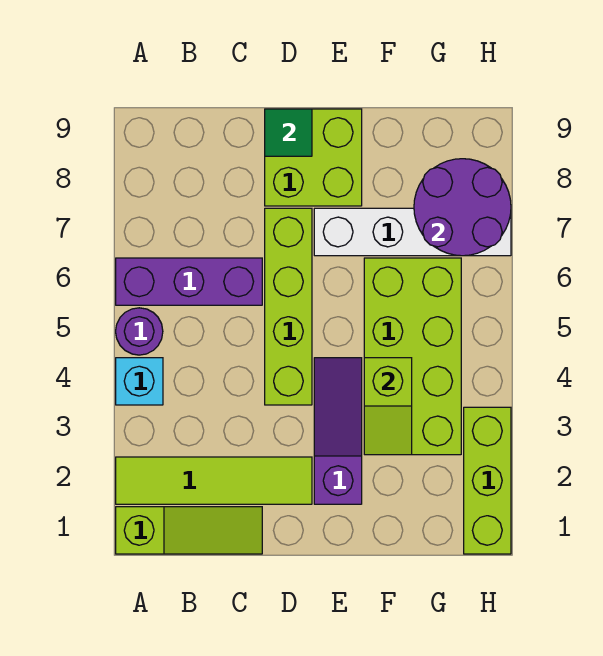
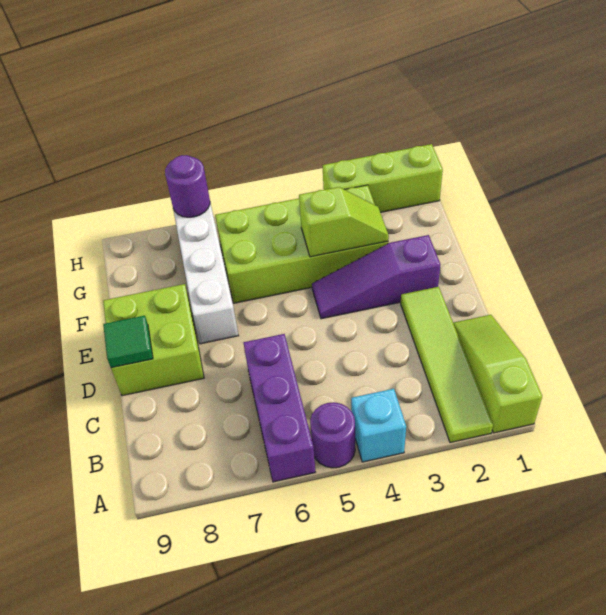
lime brick D4:D7 level 1 -> none
purple round brick G7:H8 level 2 -> purple round brick H7 level 2

